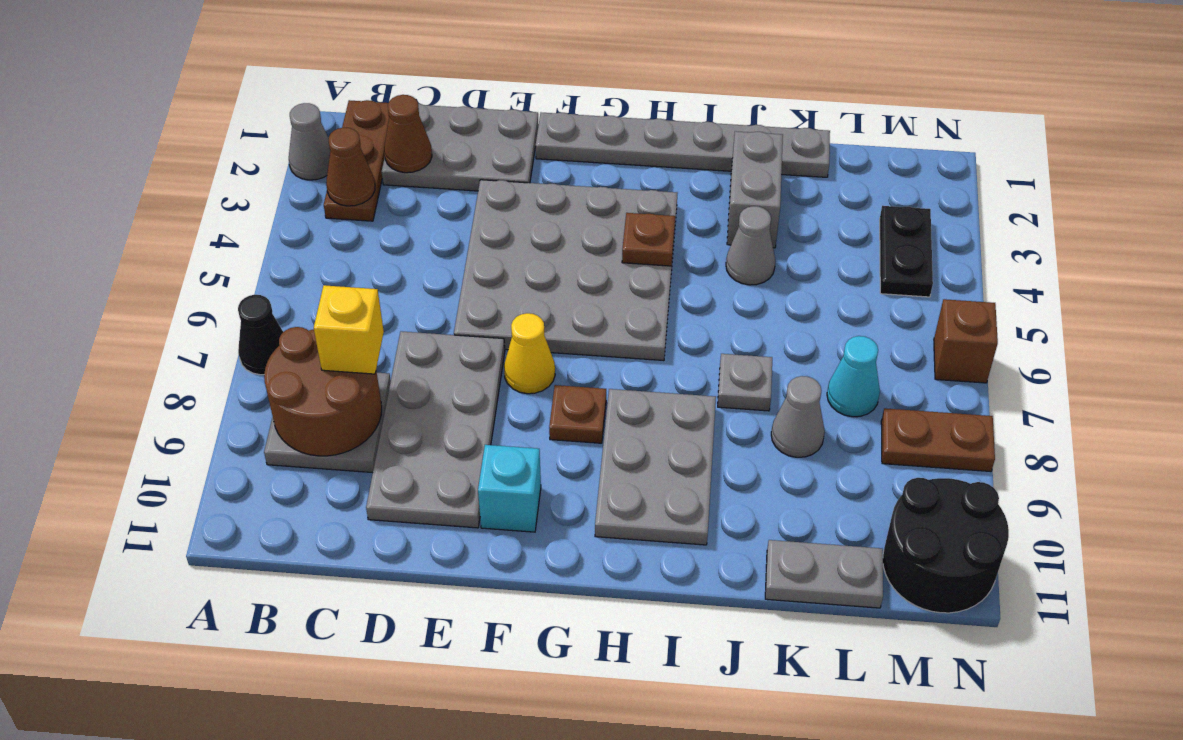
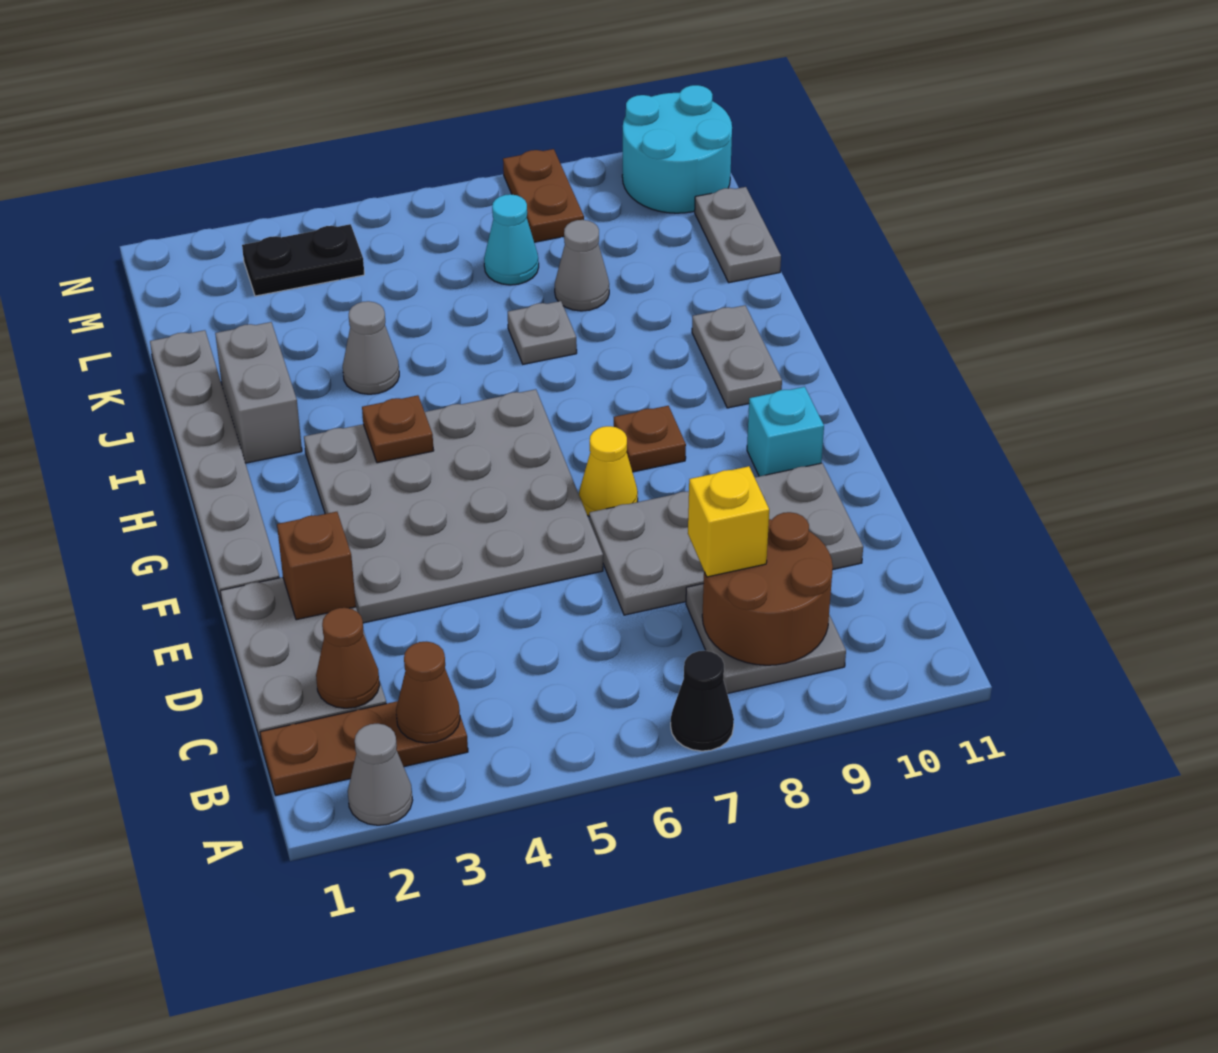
grey plate H8:I10 level 1 -> grey plate H10:I10 level 1
grey brick J2:J3 level 1 -> grey brick I2:J2 level 1
black round brick M10:N11 level 1 -> cyan round brick M10:N11 level 1
brown brick N6 level 1 -> brown brick E2 level 2

